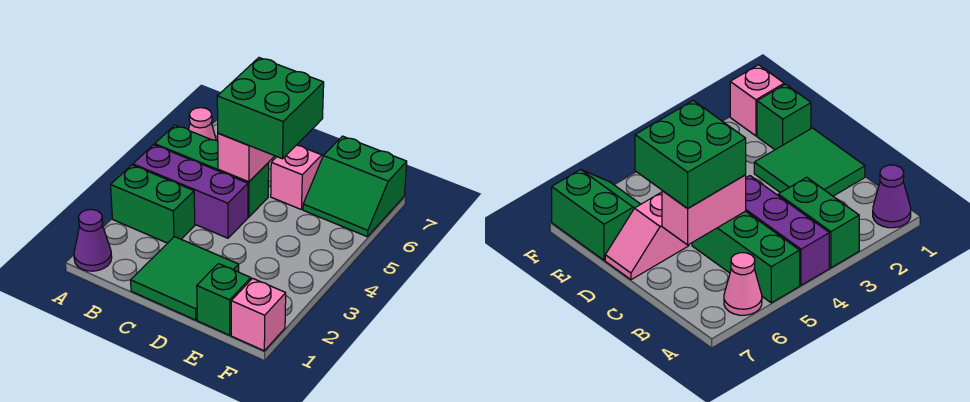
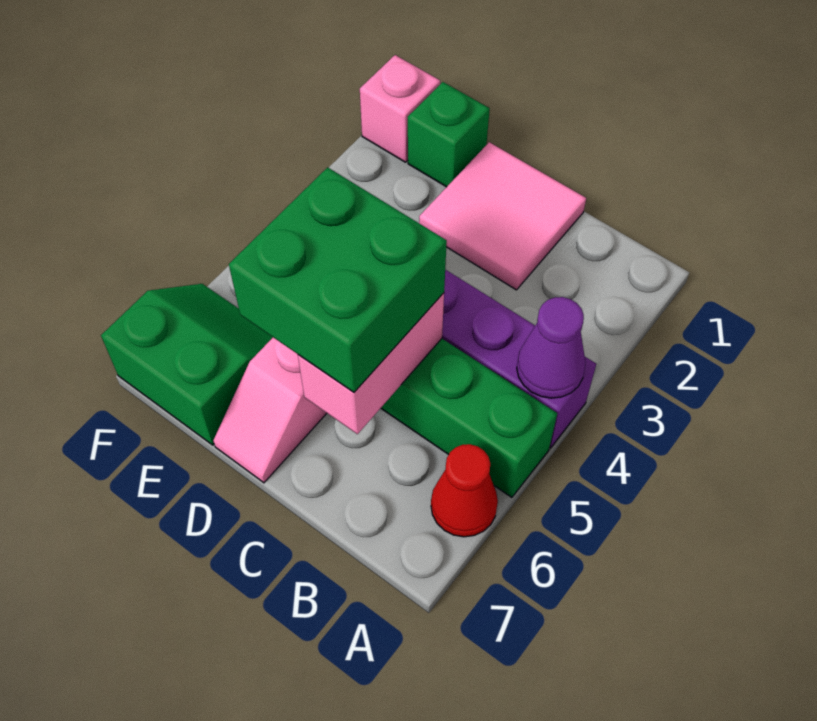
purple cone A1 level 1 -> purple cone A4 level 2
green brick A3:B3 level 1 -> none
pink cone A6 level 1 -> red cone A6 level 1
green tile C1:D2 level 1 -> pink tile C1:D2 level 1

